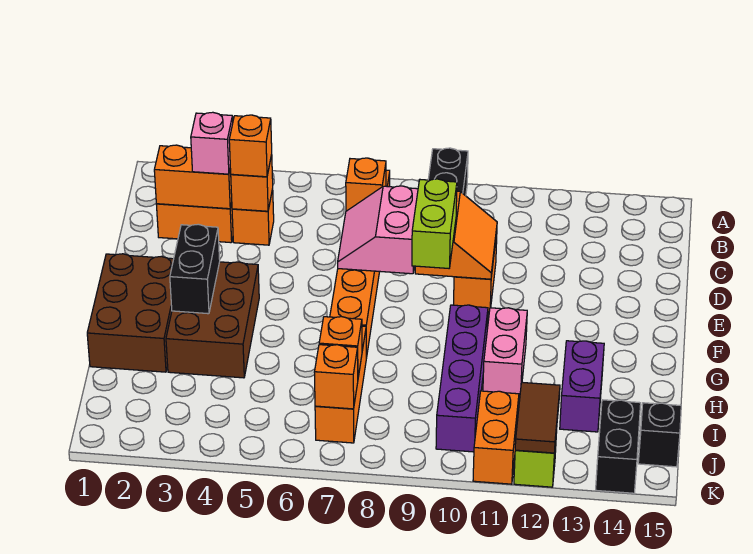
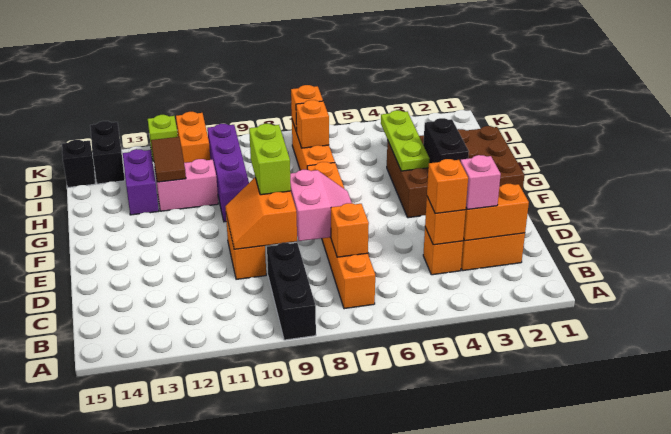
none -> lime plate G4:I4 level 2
pink brick G11:H11 level 1 -> pink brick H11:H12 level 1
brown tile J12:K12 level 2 -> brown tile H12:I12 level 2

